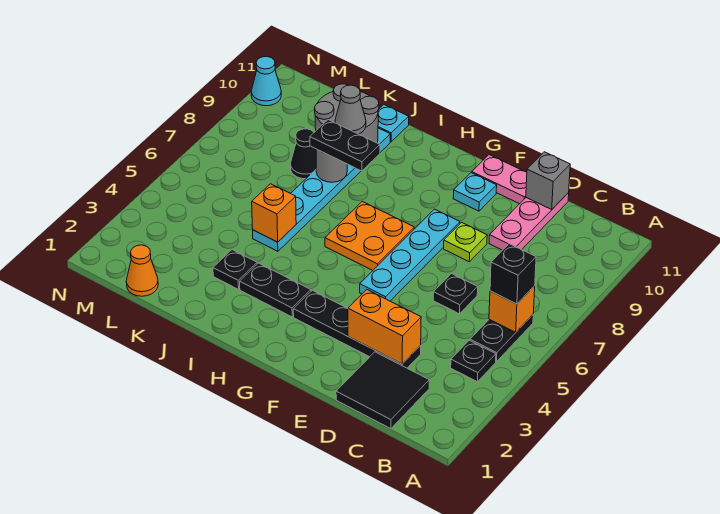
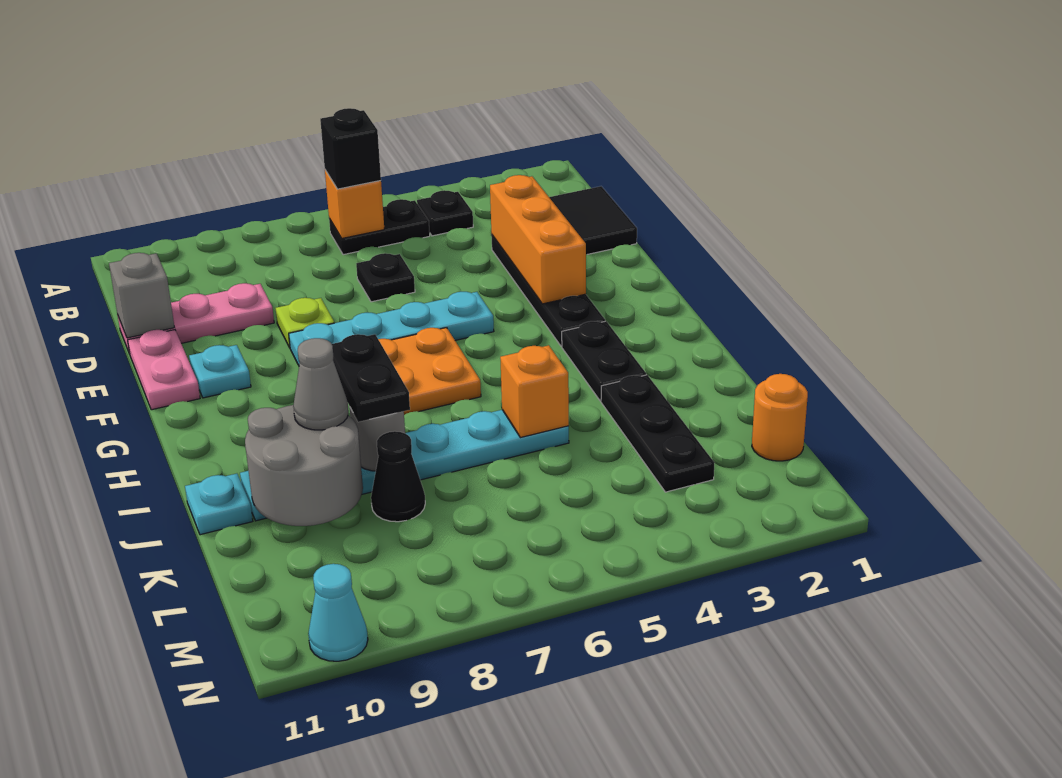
orange brick D3:E3 level 2 -> orange brick D3:F3 level 2
black plate J3 level 1 -> black plate J3:L3 level 1
orange cone L1 level 1 -> orange round brick L1 level 1

